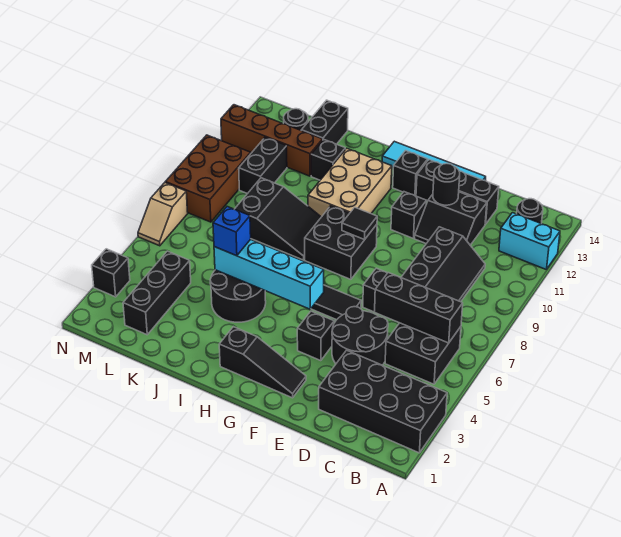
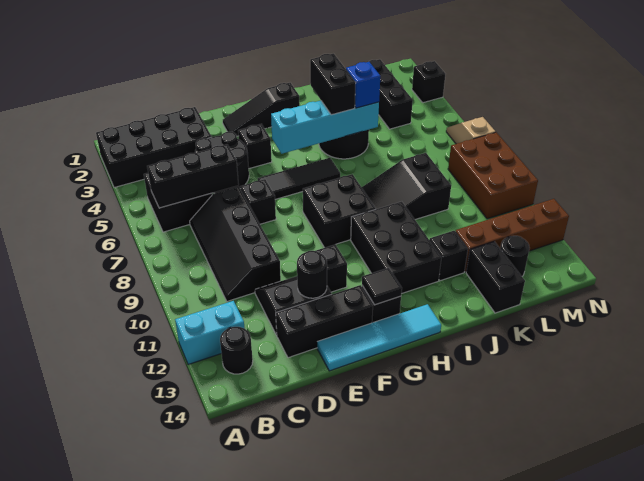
black tile G9 level 2 -> black tile G13 level 2
tan brick H10:I12 level 1 -> black brick H10:I12 level 1
black brick L10:L11 level 1 -> black brick I4:I5 level 3

